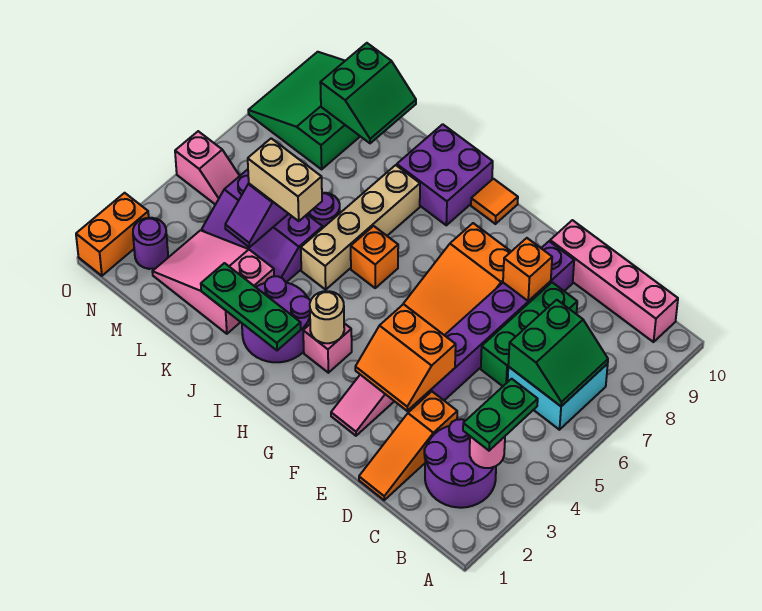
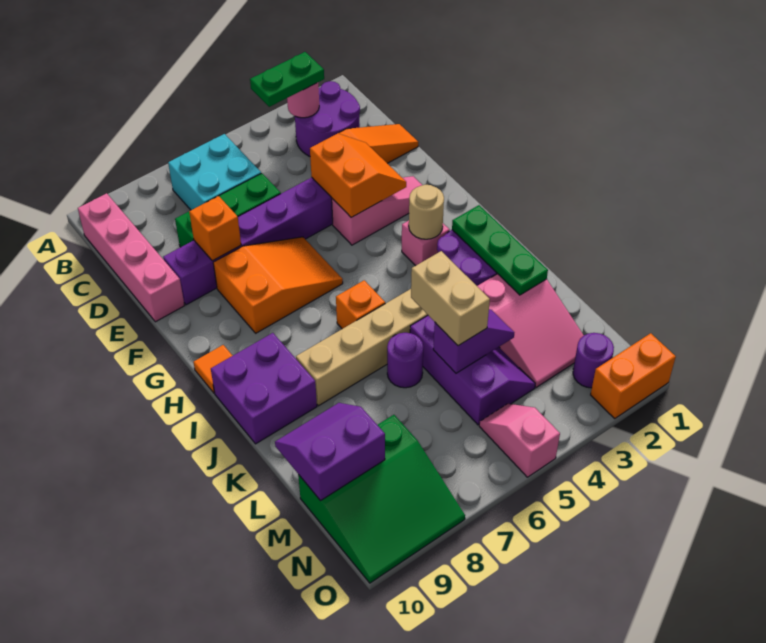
green slope B6:C7 level 2 top C -> none
green slope L9:M10 level 2 top M -> purple slope L9:M10 level 2 top M

